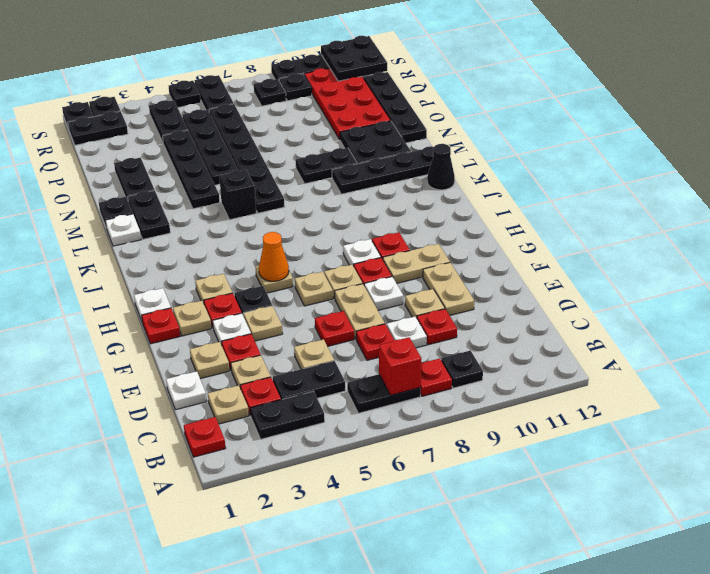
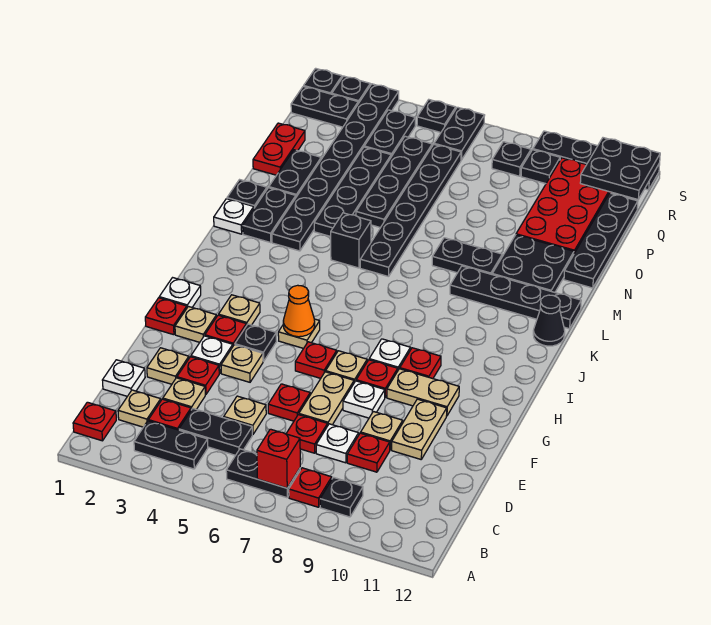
tan plate G6 level 1 -> red plate G6 level 1
none -> black plate L3:S3 level 1
none -> red plate O1:P1 level 1

